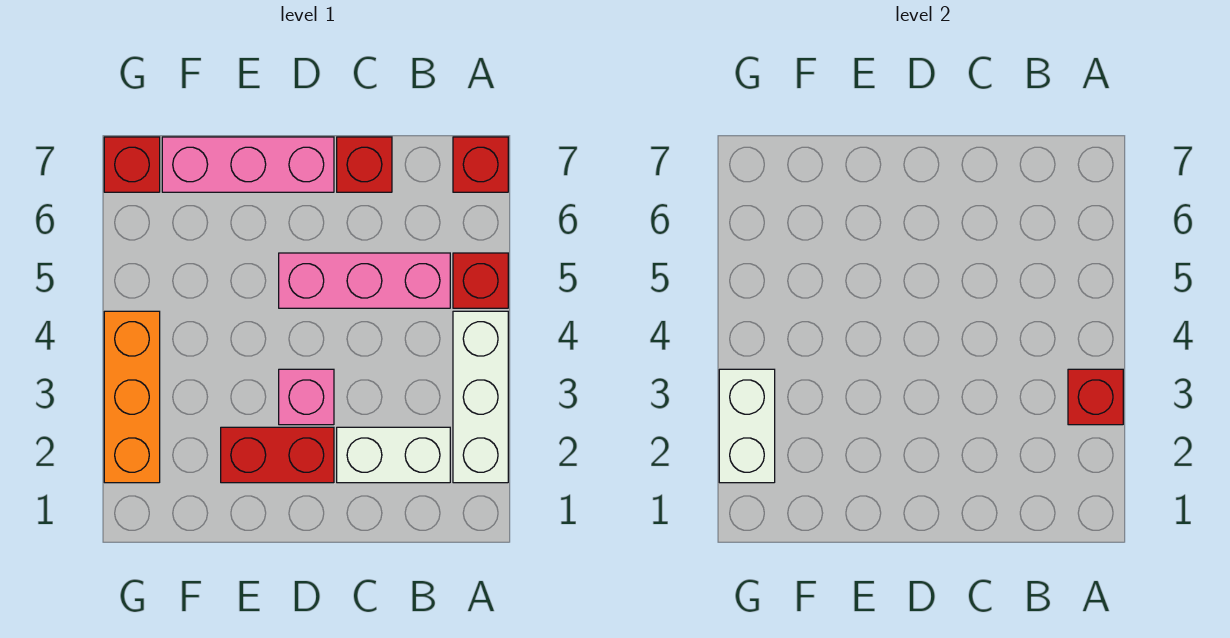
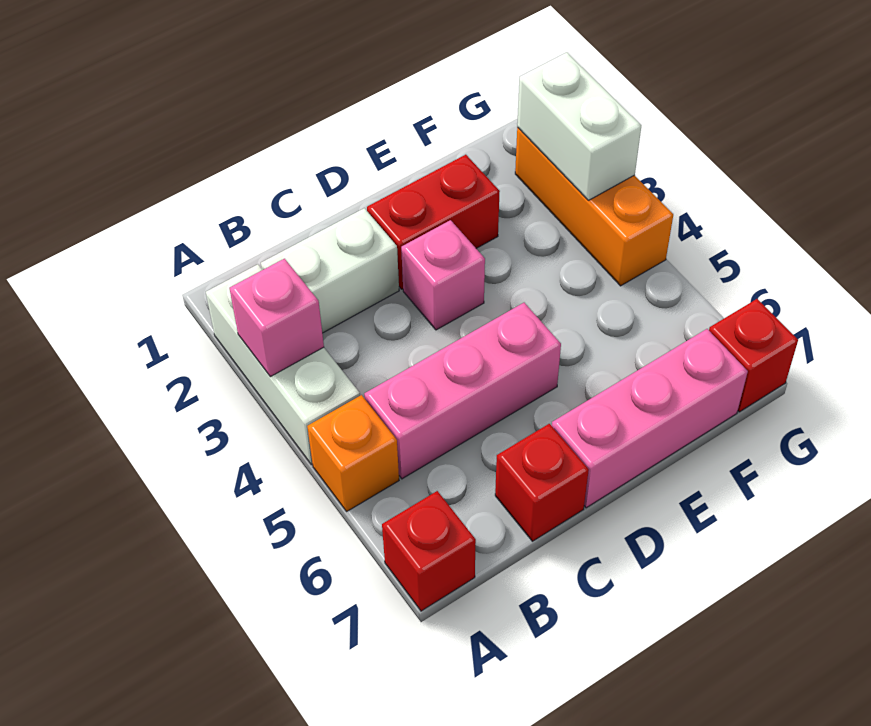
red brick A3 level 2 -> pink brick A3 level 2
red brick A5 level 1 -> orange brick A5 level 1

